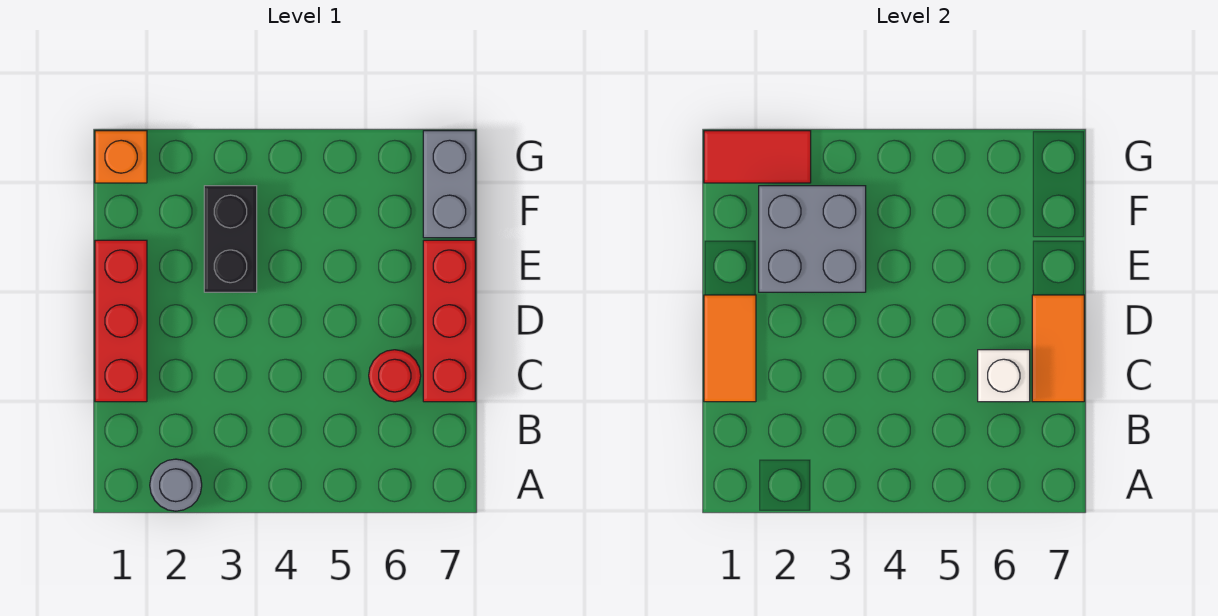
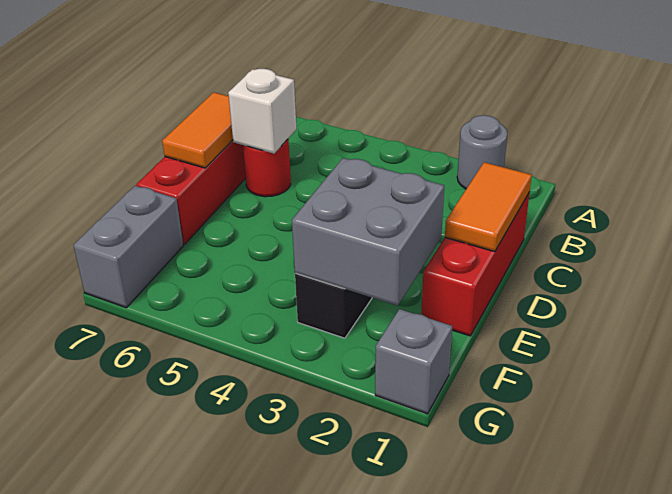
orange brick G1 level 1 -> grey brick G1 level 1
red tile G1:G2 level 2 -> none

